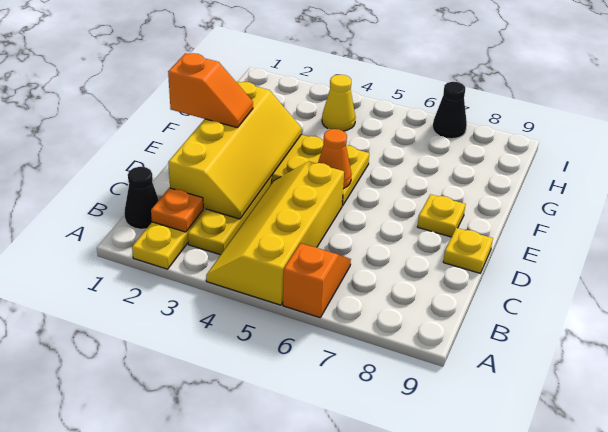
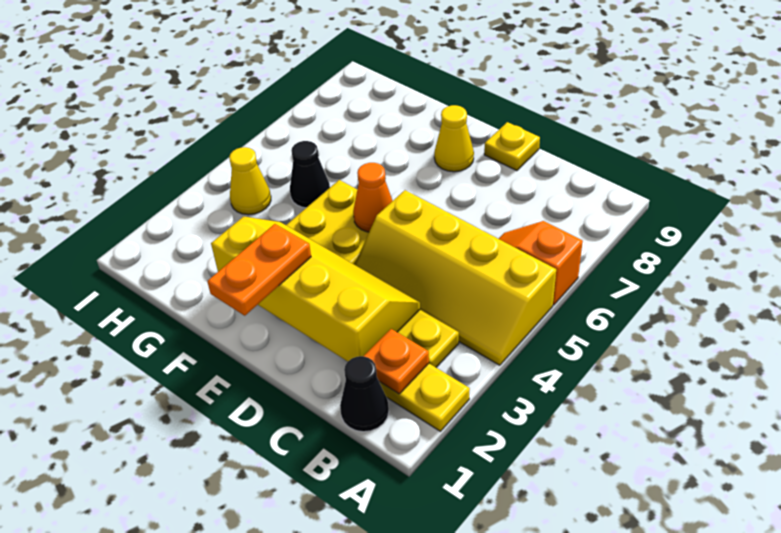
orange slope E1:E2 level 3 top 1 -> orange plate E1:E2 level 3
yellow plate E8 level 1 -> yellow cone E8 level 1
black cone I7 level 1 -> black cone G5 level 1

